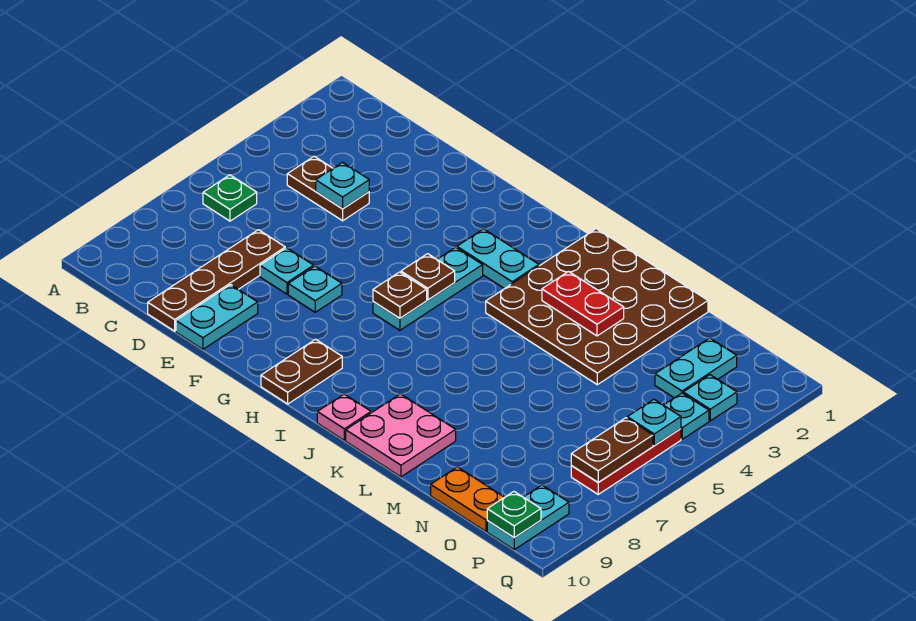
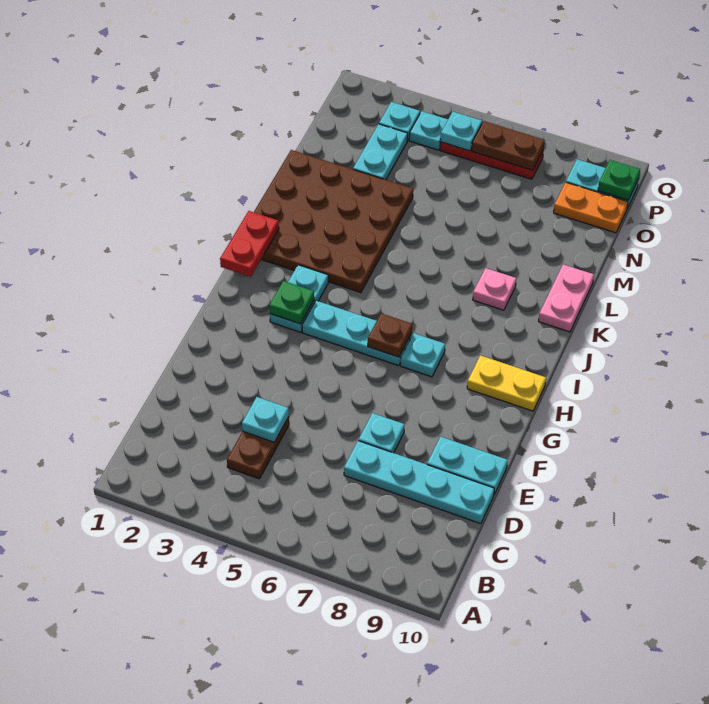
green plate B6 level 1 -> green plate H3 level 2
brown plate D7:D10 level 1 -> cyan plate D7:D10 level 1
cyan plate F7 level 1 -> cyan plate H7 level 1
brown plate H5 level 2 -> none
brown plate H9:H10 level 1 -> yellow plate H9:H10 level 1
pink plate J10 level 1 -> pink plate K8 level 1
red plate K3:L3 level 2 -> red plate I1:J1 level 2
pink plate K9:L10 level 1 -> pink plate K10:L10 level 1
orange plate N10:O10 level 1 -> orange plate O9:O10 level 1
cyan plate O2:O3 level 1 -> cyan plate N3:O3 level 1

